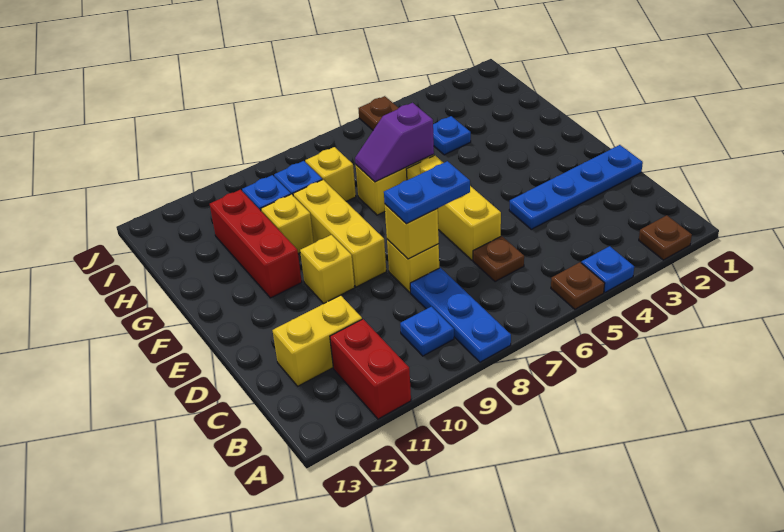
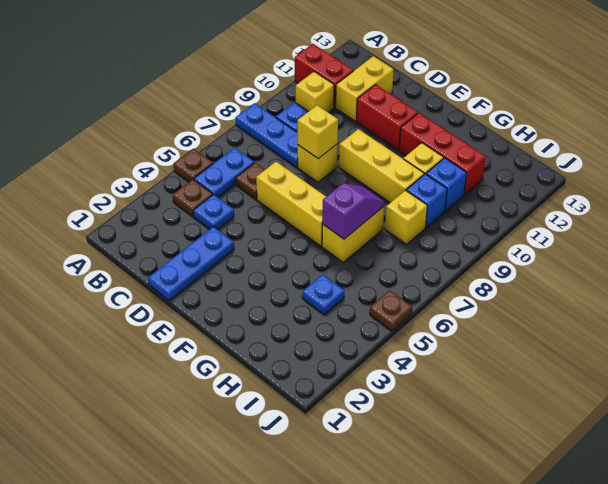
brown plate A2 level 1 -> brown plate B4 level 1
blue plate A4 level 1 -> blue plate C4 level 1
blue plate D1:D4 level 1 -> blue plate D1:D3 level 1
blue plate D7:D8 level 3 -> blue plate B5:B6 level 1
none -> red brick D11:E11 level 1
yellow brick E10 level 1 -> yellow brick B10 level 1

